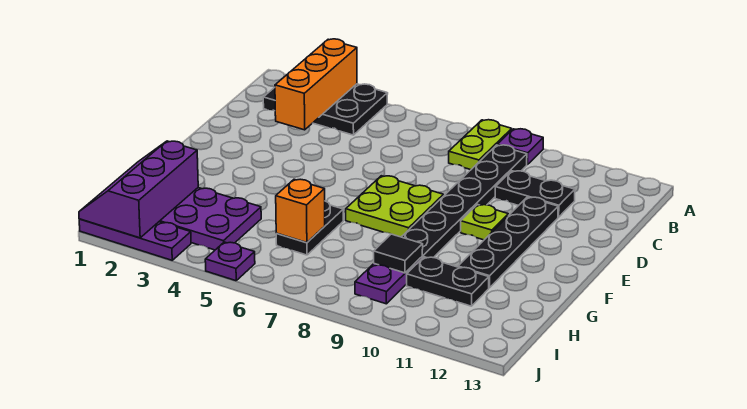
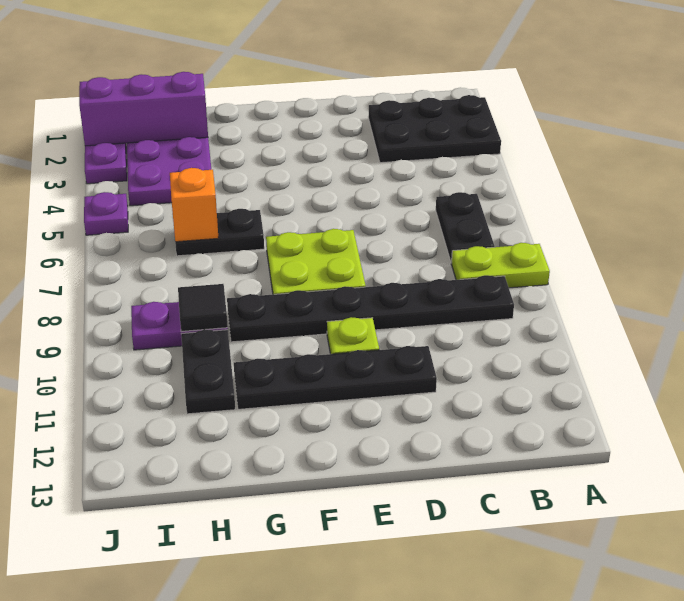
black plate A2:B4 level 1 -> black plate A2:C3 level 1
orange brick A3:C3 level 2 -> none
purple plate A9 level 1 -> none
black plate C10:C11 level 1 -> black plate B6:B7 level 1

